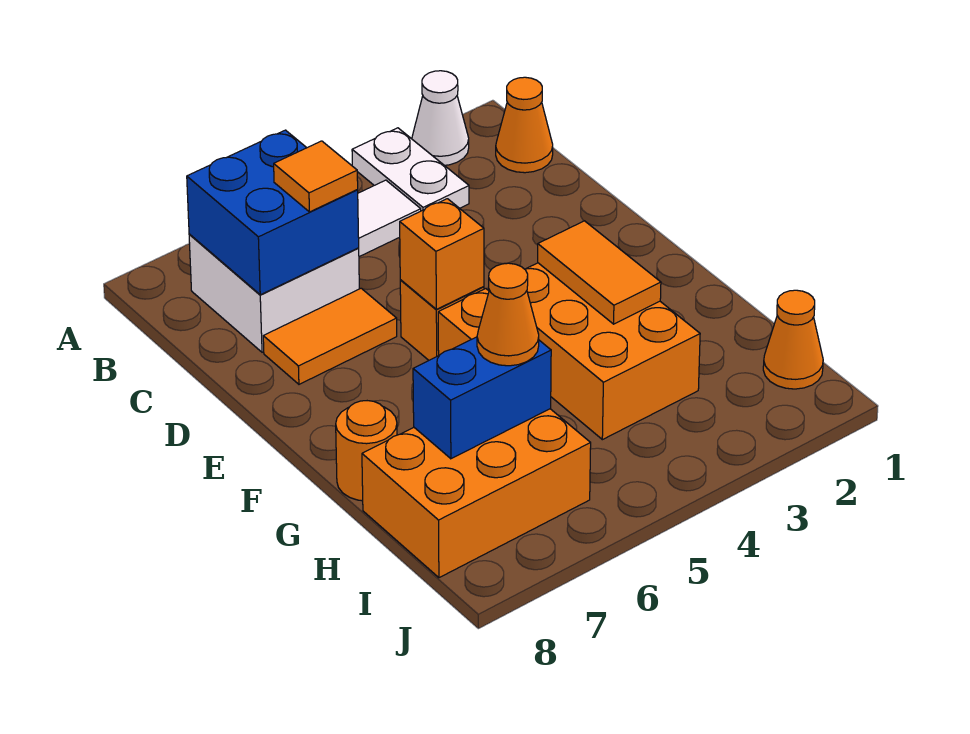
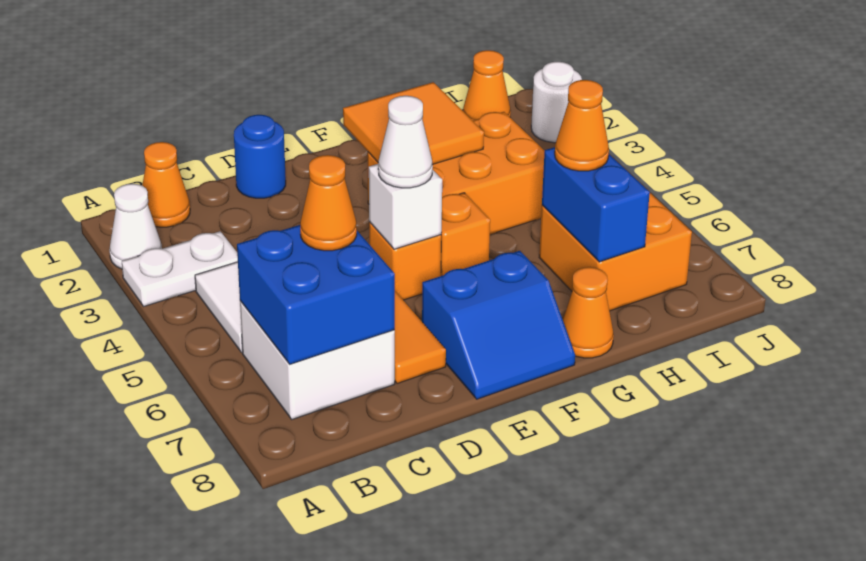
orange tile C6 level 3 -> orange cone C6 level 3
none -> blue round brick D1 level 1
orange brick E5 level 2 -> white brick E5 level 2
none -> white cone E5 level 3
none -> blue slope E7:F8 level 1 top 7
orange tile F3:G3 level 2 -> orange tile F2:G3 level 2
orange round brick G8 level 1 -> orange cone G8 level 1
orange brick H6:I8 level 1 -> orange brick H6:I7 level 1
none -> white round brick J2 level 1

